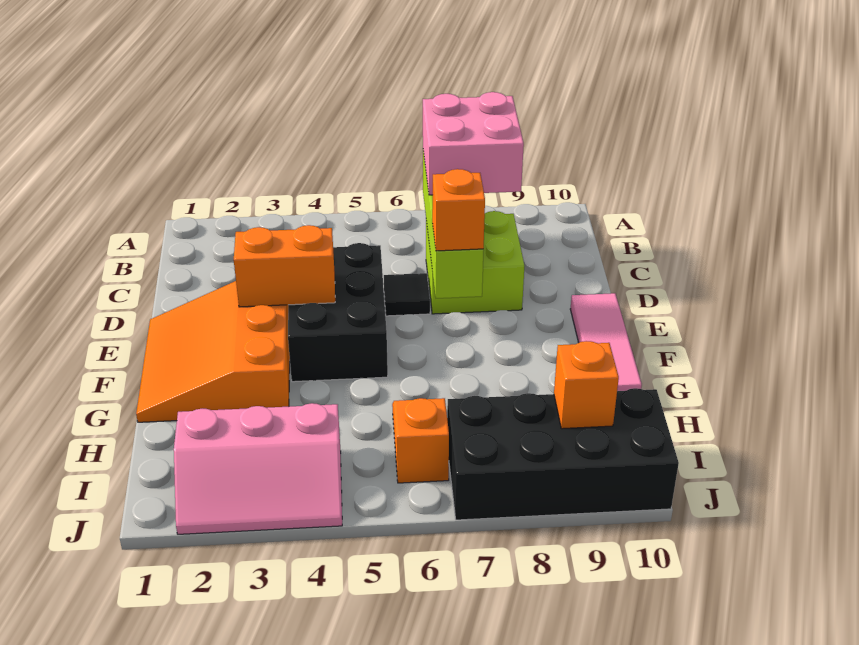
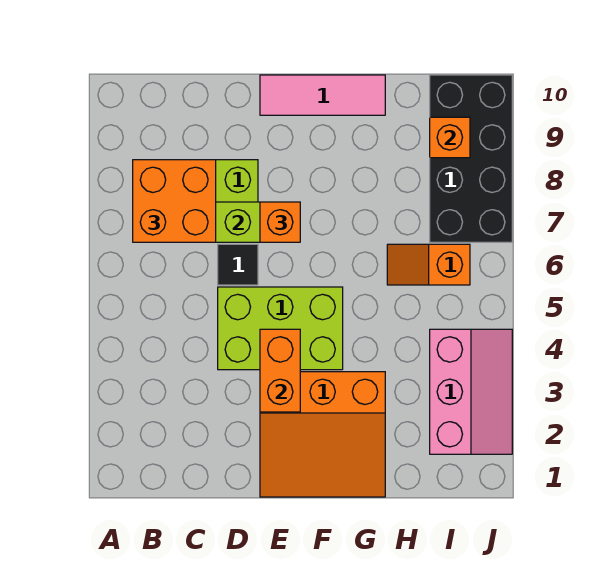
pink brick B7:C8 level 3 -> orange brick B7:C8 level 3
black brick D4:F5 level 1 -> lime brick D4:F5 level 1

